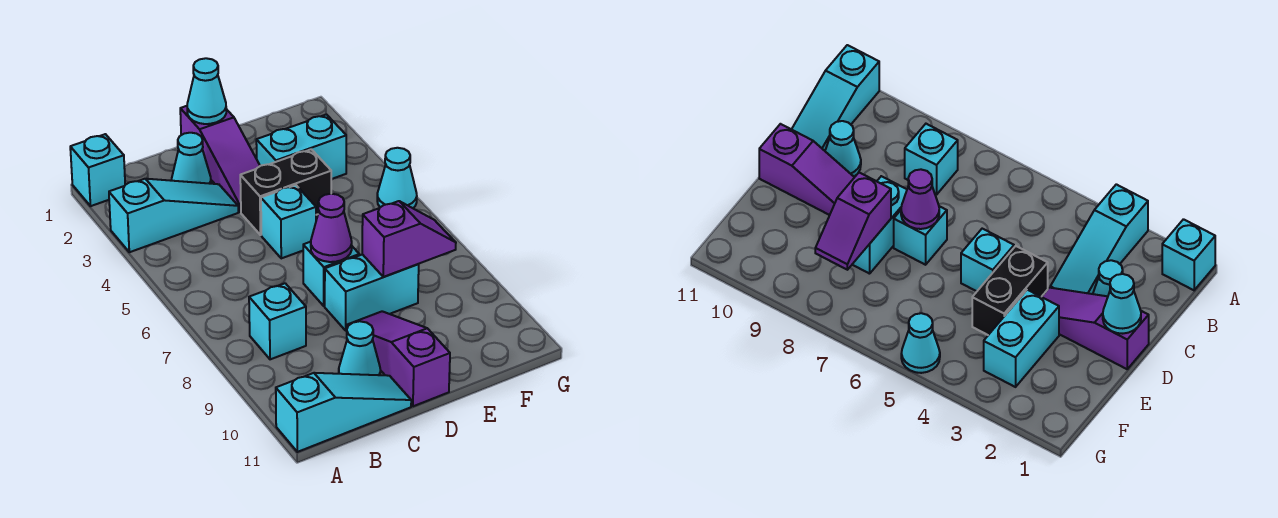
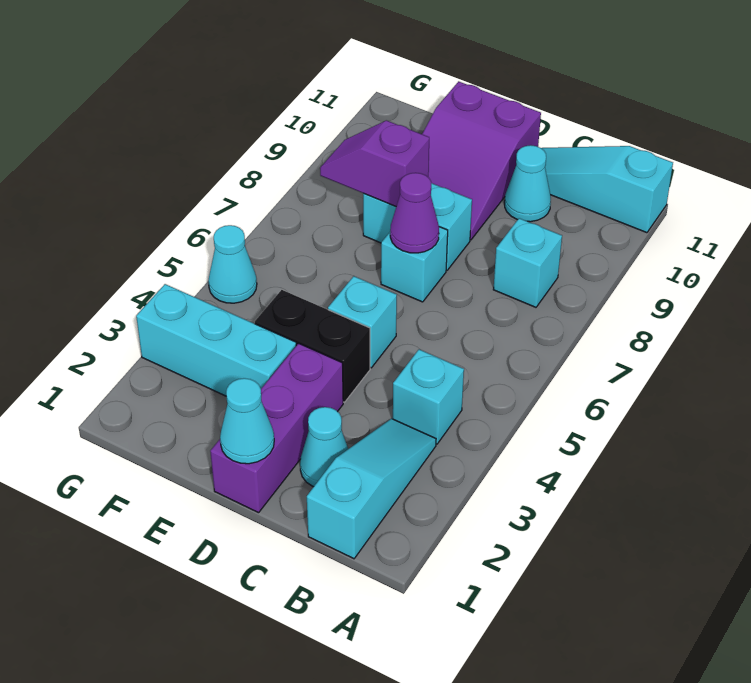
cyan brick A1 level 1 -> cyan brick B4 level 1
cyan slope A3:C3 level 1 top A -> cyan slope B1:B3 level 1 top 1
purple slope D1:D3 level 1 top 1 -> purple brick D1:D3 level 1
purple slope D9:D11 level 1 top 11 -> purple slope D9:E11 level 1 top 11
cyan brick E3:F3 level 1 -> cyan brick E3:G3 level 1

